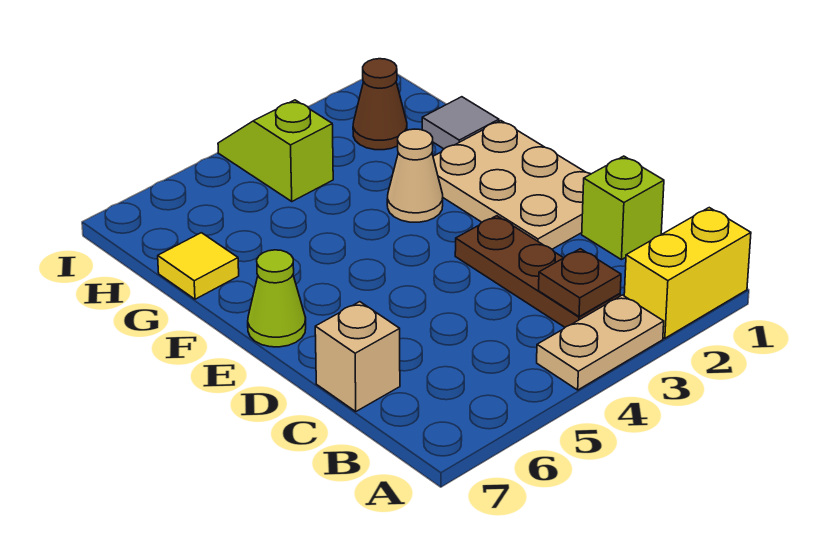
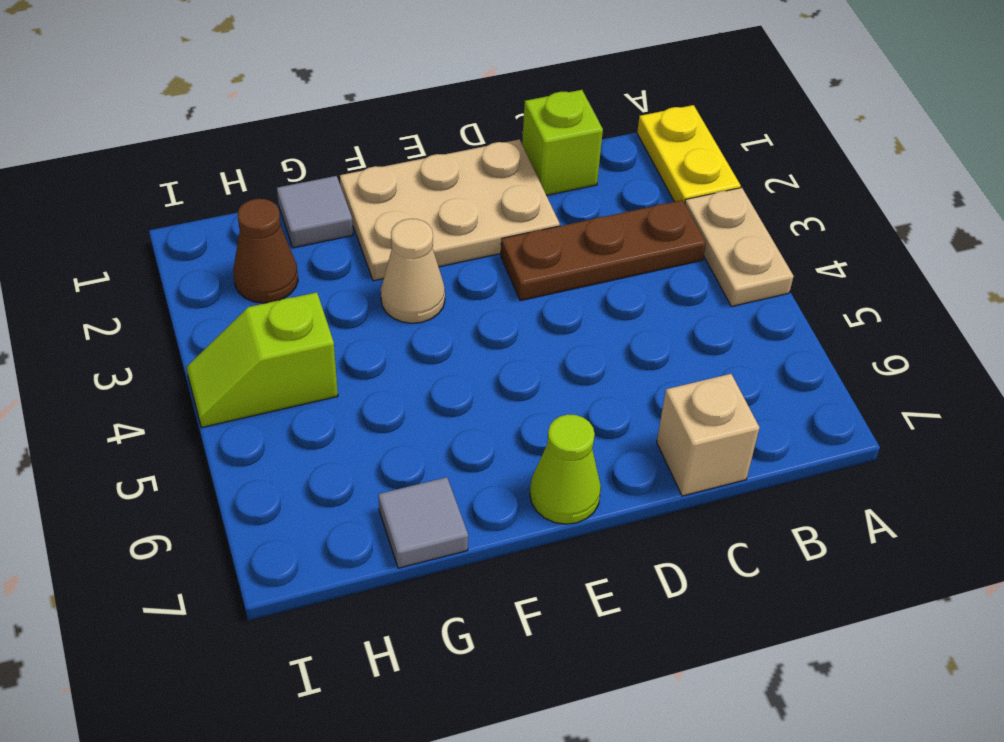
yellow brick A1:A2 level 1 -> yellow plate A1:A2 level 1
brown plate B3 level 2 -> none
yellow tile G7 level 1 -> grey tile G7 level 1

